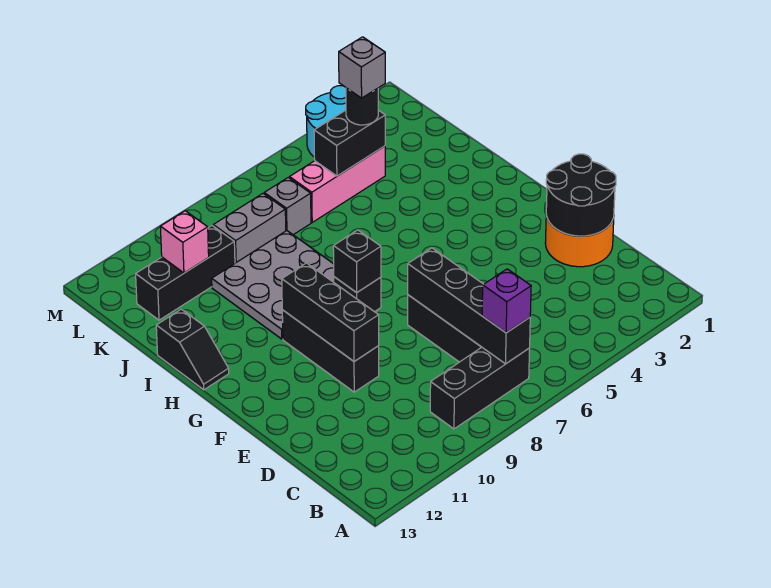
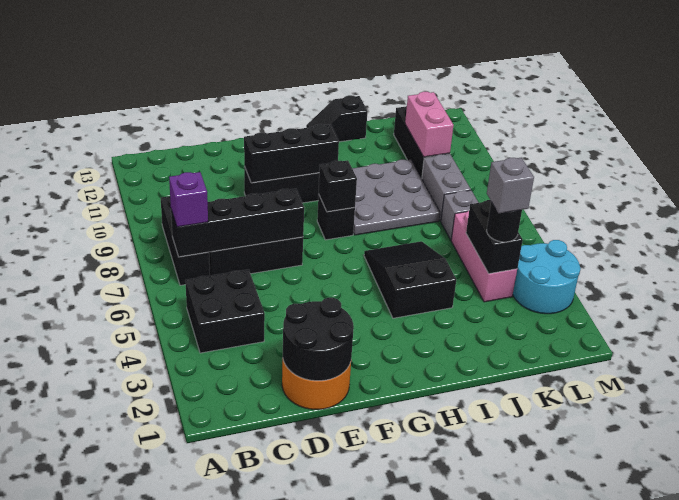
none -> black brick B4:C5 level 1
none -> black slope H4:I6 level 1 top 4
pink brick K11 level 2 -> pink brick K10:K11 level 2

